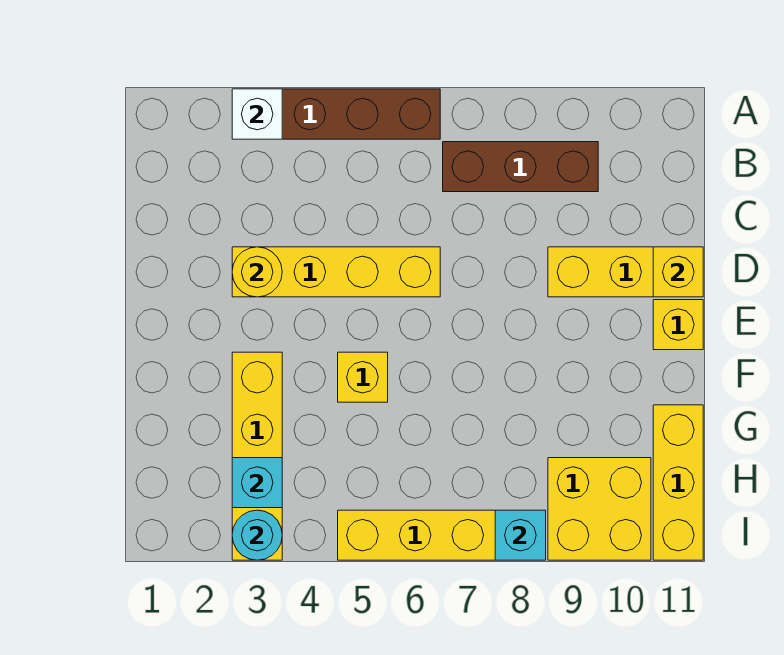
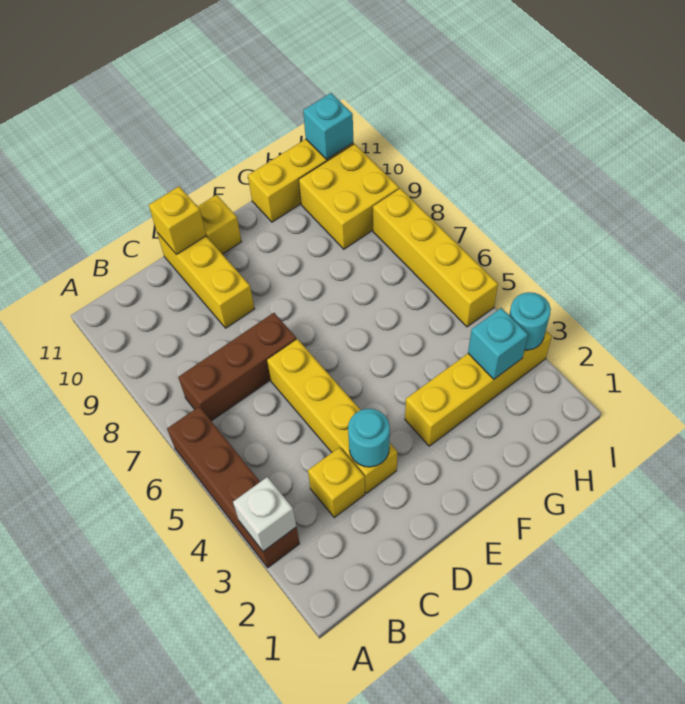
brown brick B7:B9 level 1 -> brown brick B7:D7 level 1
yellow round brick D3 level 2 -> cyan round brick D3 level 2
yellow brick F5 level 1 -> yellow brick C3 level 1
cyan brick I8 level 2 -> cyan brick I11 level 2

